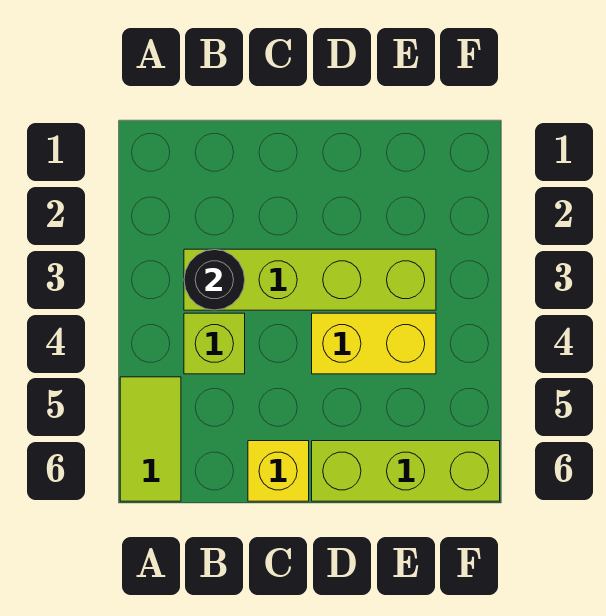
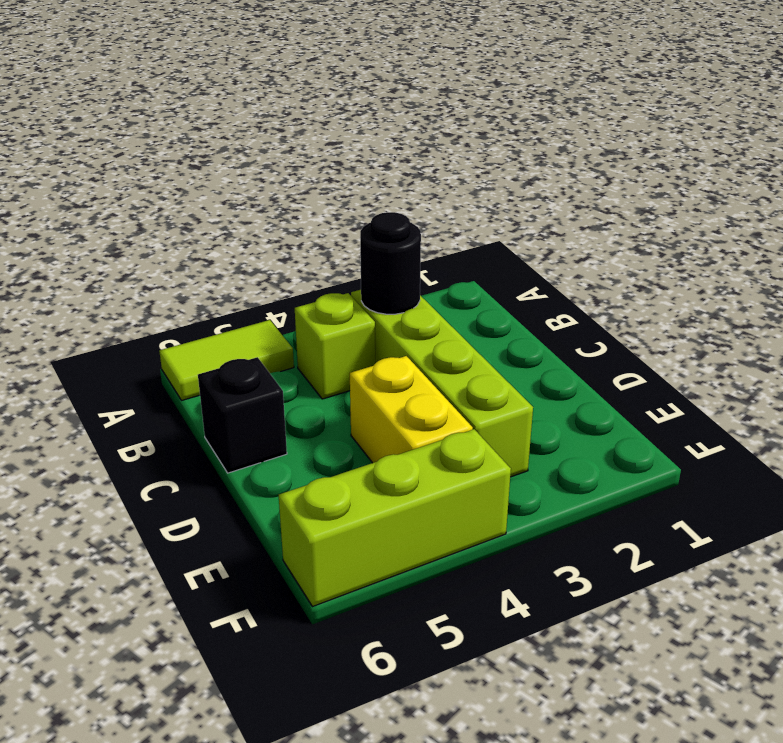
yellow brick C6 level 1 -> black brick C6 level 1
lime brick D6:F6 level 1 -> lime brick F4:F6 level 1

